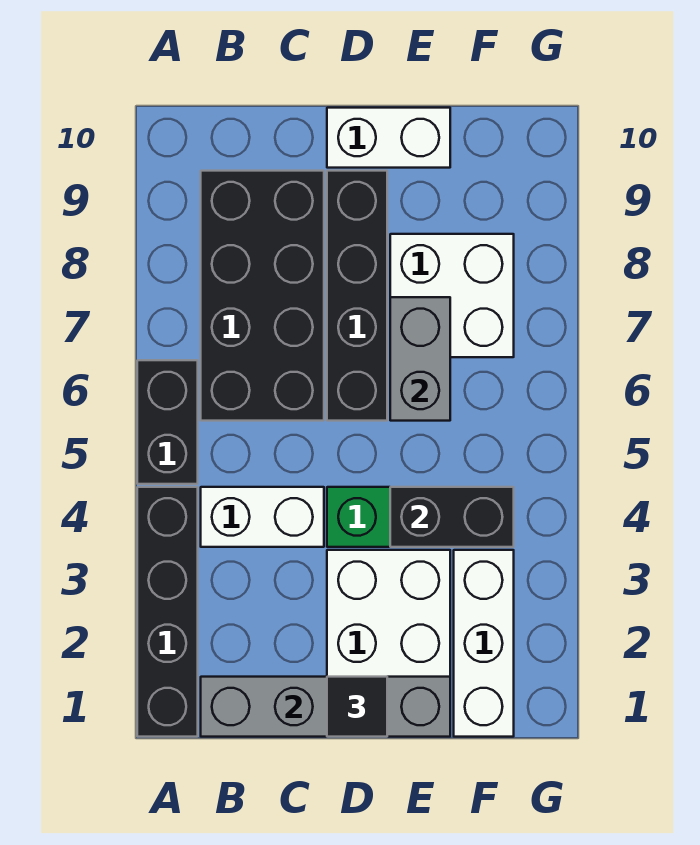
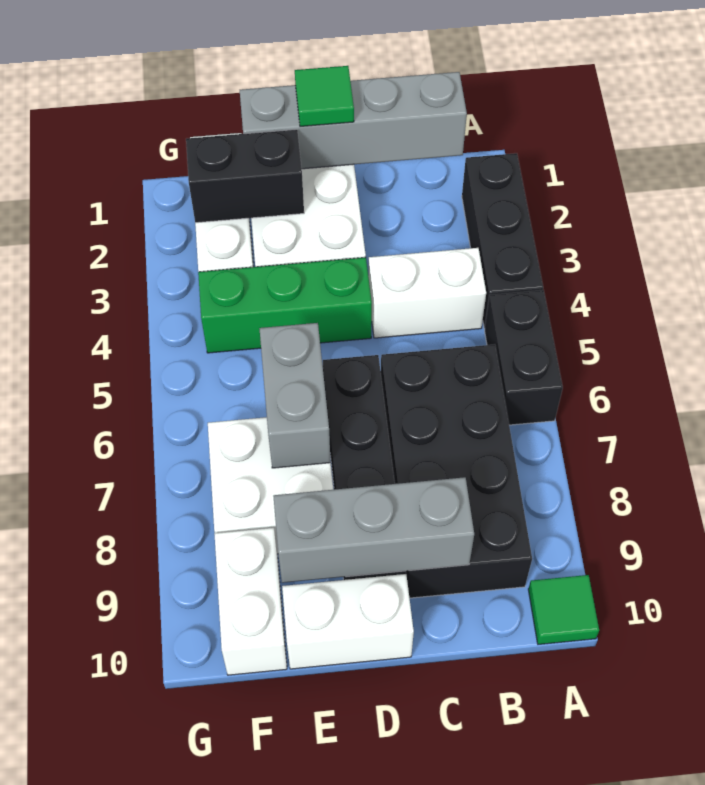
black brick A1:A4 level 1 -> black brick A2:A4 level 1
none -> green tile A10 level 1
none -> grey brick C9:E9 level 2
black tile D1 level 3 -> green tile D1 level 3
black brick E4:F4 level 2 -> black brick E2:F2 level 2
none -> white brick F9:F10 level 1

